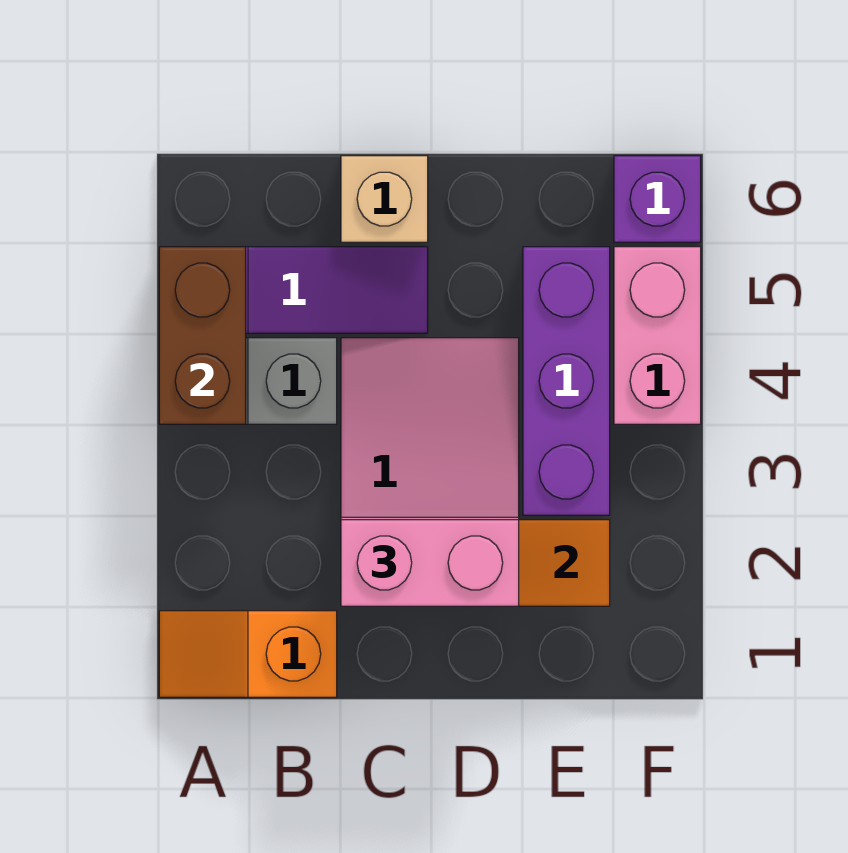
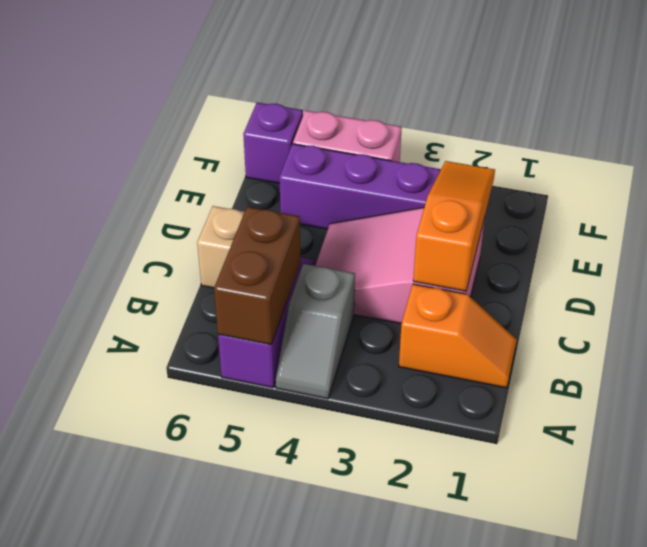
orange slope A1:B1 level 1 top B -> orange slope B1:B2 level 1 top 2
brown brick A4:A5 level 2 -> brown brick A5:B5 level 2
pink brick C2:D2 level 3 -> none

